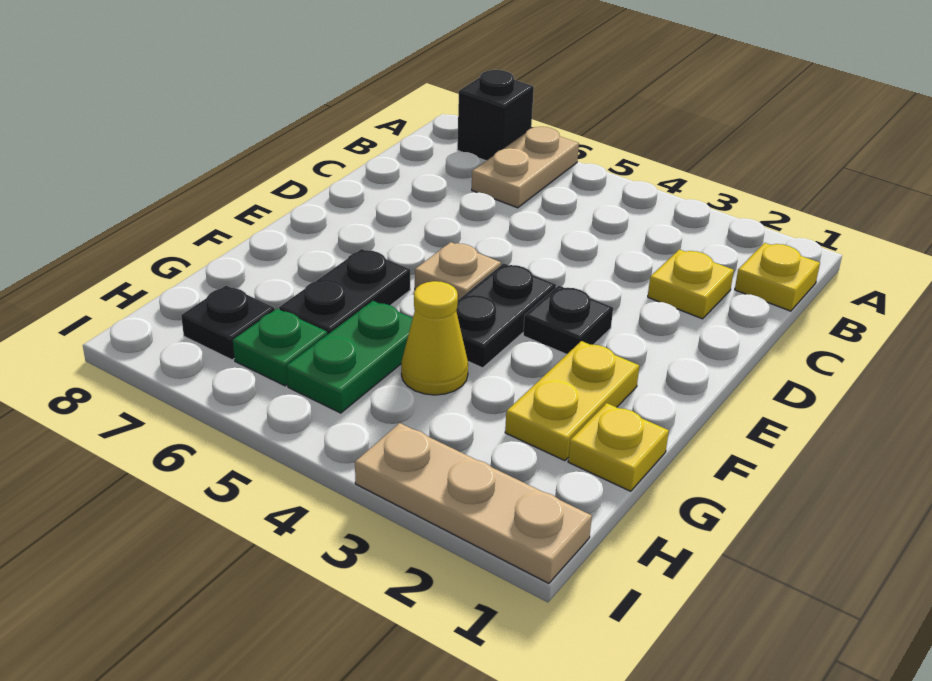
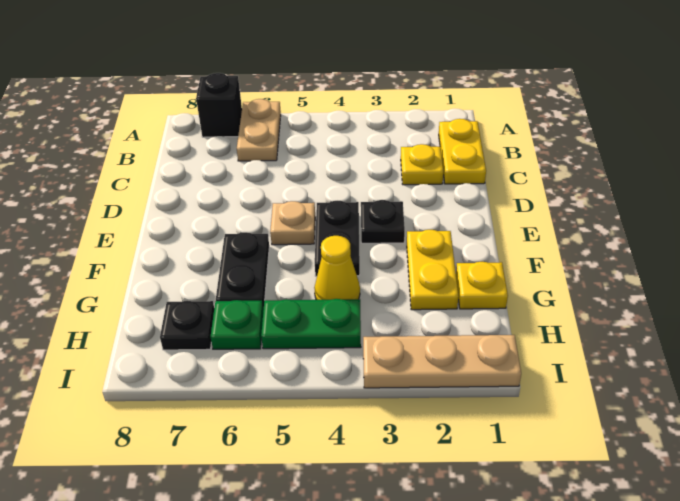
yellow plate B1 level 1 -> yellow plate B1:C1 level 1
green plate G5:H5 level 1 -> green plate H4:H5 level 1

